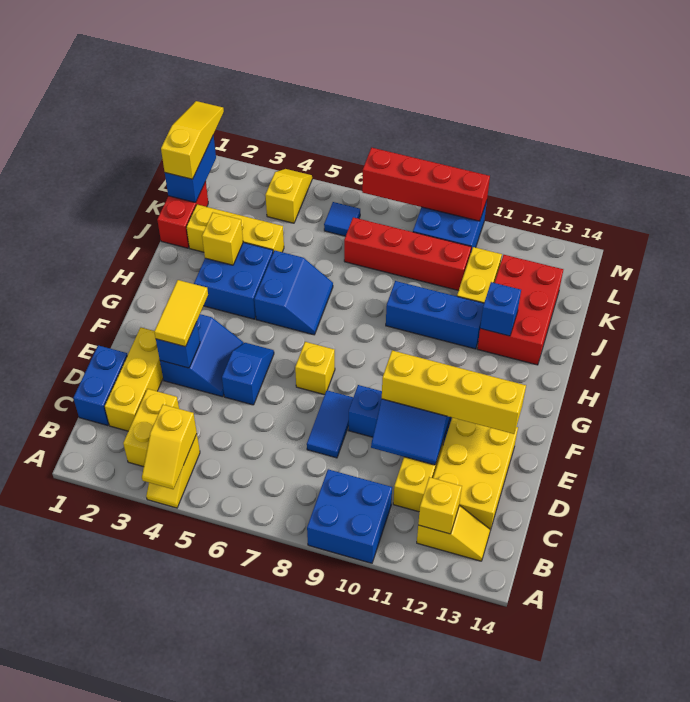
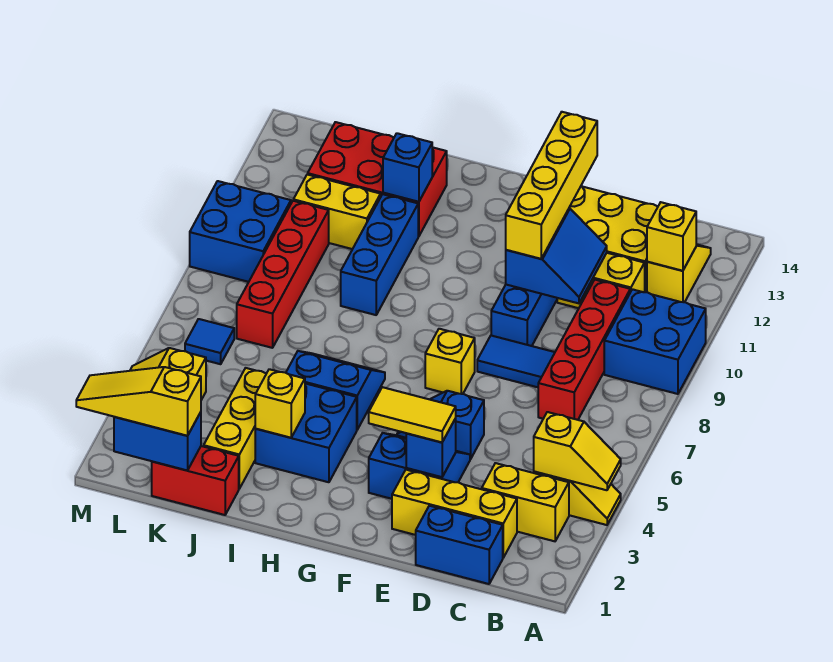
red brick M7:M10 level 2 -> red brick C7:C10 level 1

